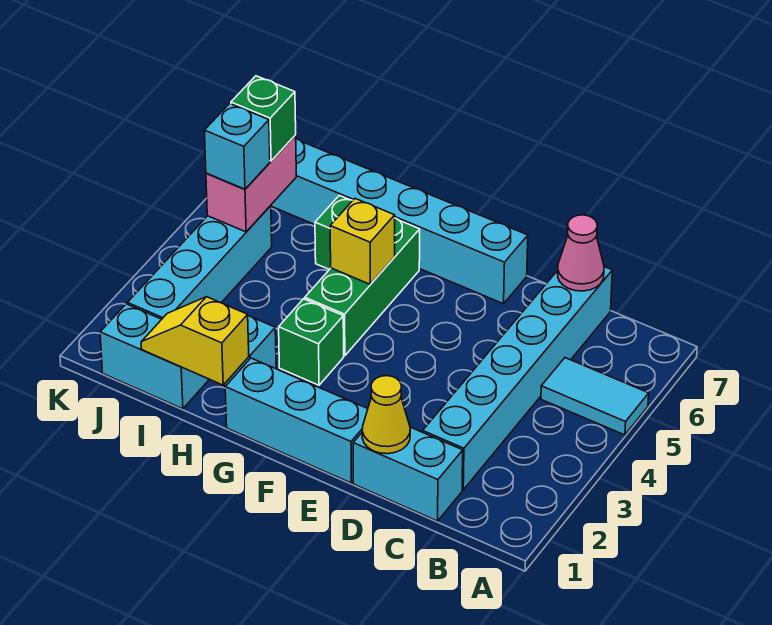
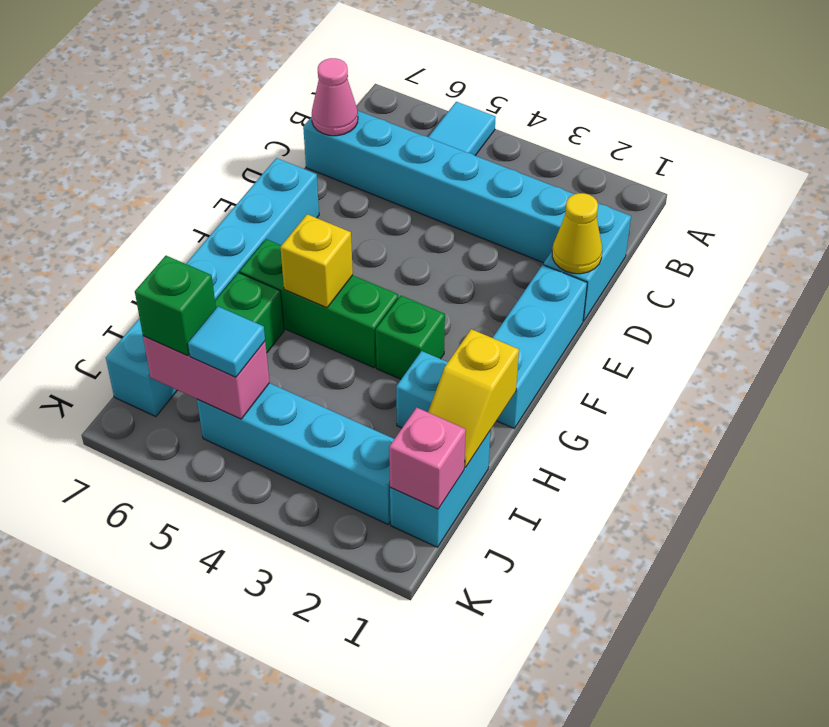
none -> pink brick J1 level 2
cyan brick J5 level 3 -> cyan tile J5 level 3

